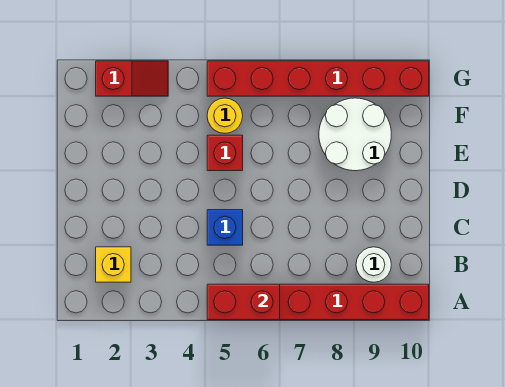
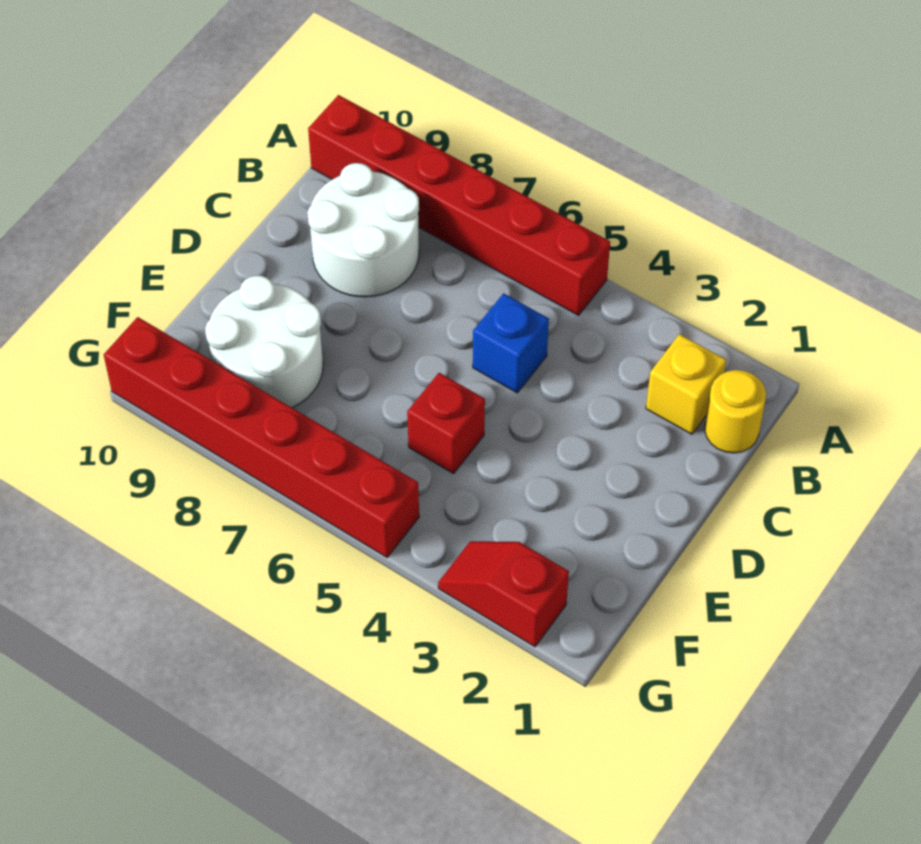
red brick A5:A6 level 2 -> none
white round brick B9 level 1 -> white round brick B8:C9 level 1
yellow round brick F5 level 1 -> yellow round brick B1 level 1

